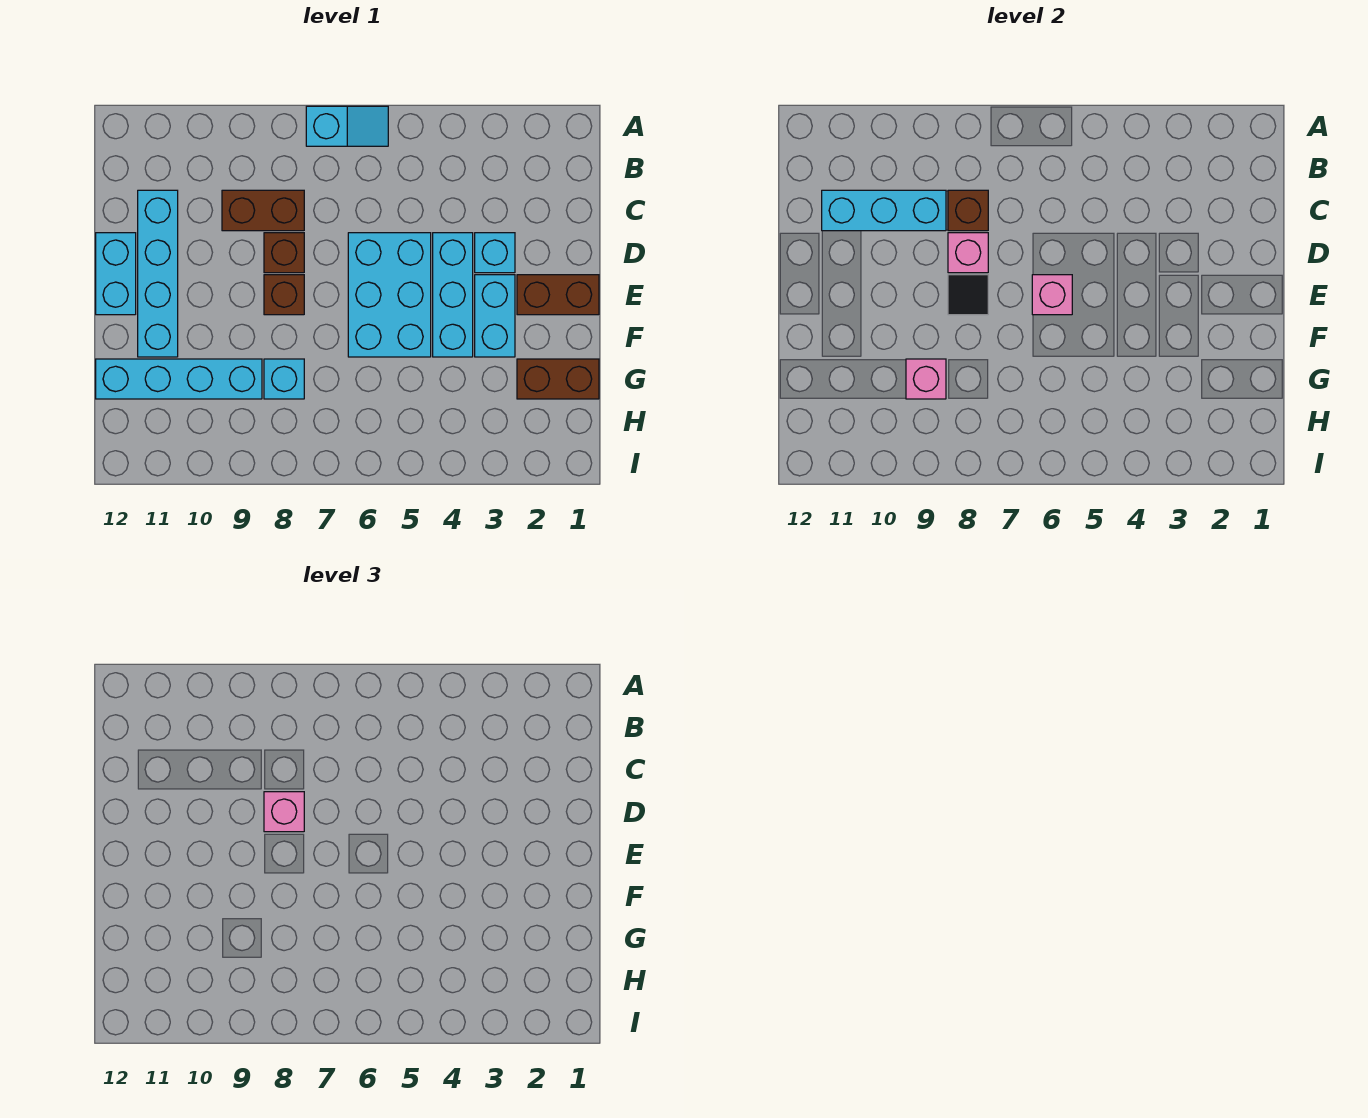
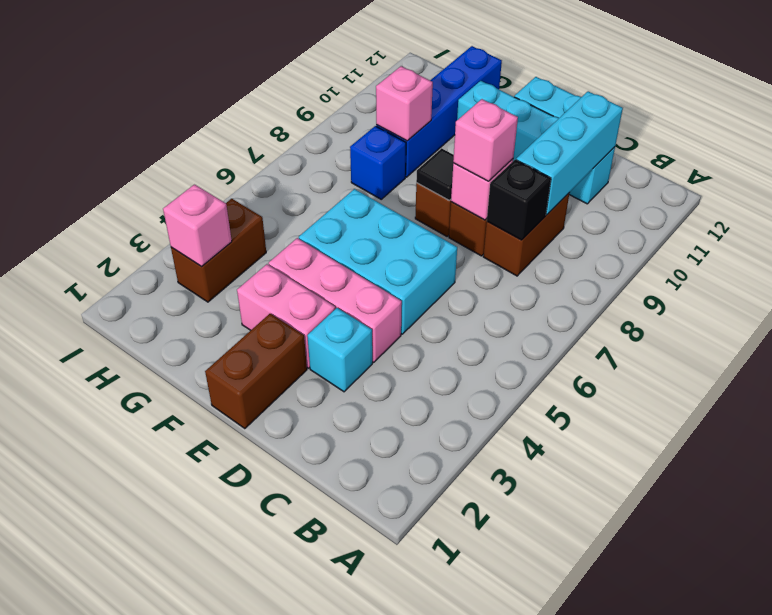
cyan slope A6:A7 level 1 top 7 -> none
brown brick C8 level 2 -> black brick C8 level 2
cyan brick D4:F4 level 1 -> pink brick D4:F4 level 1
cyan brick E3:F3 level 1 -> pink brick E3:F3 level 1
pink brick E6 level 2 -> pink brick H3 level 2
brown brick G1:G2 level 1 -> brown brick H3:H4 level 1
cyan brick G8 level 1 -> blue brick G8 level 1
cyan brick G9:G12 level 1 -> blue brick G9:G12 level 1

